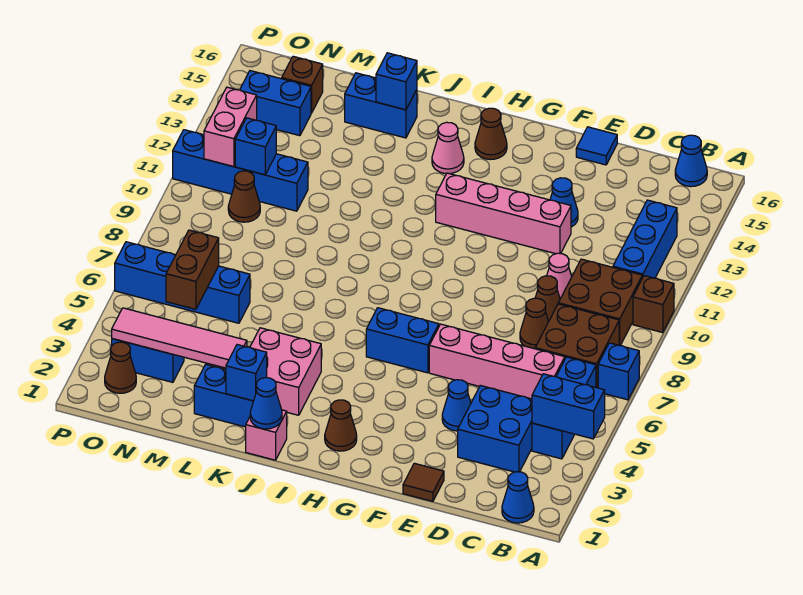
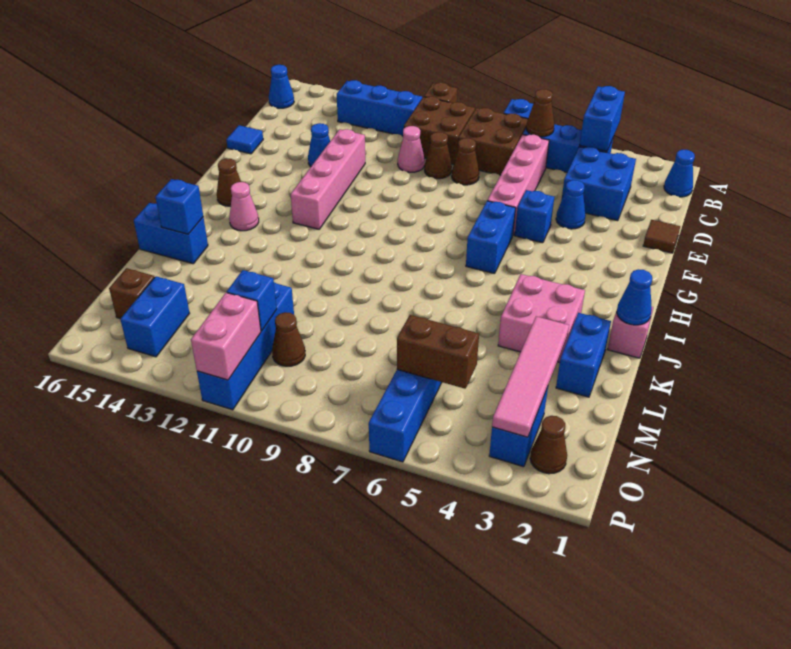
brown cone H2 level 1 -> brown cone B6 level 2
blue brick K2 level 2 -> blue brick F5 level 1
blue brick K15:L15 level 1 -> blue brick K15:K16 level 1
pink brick O11:O12 level 2 -> pink brick O11:P11 level 2

